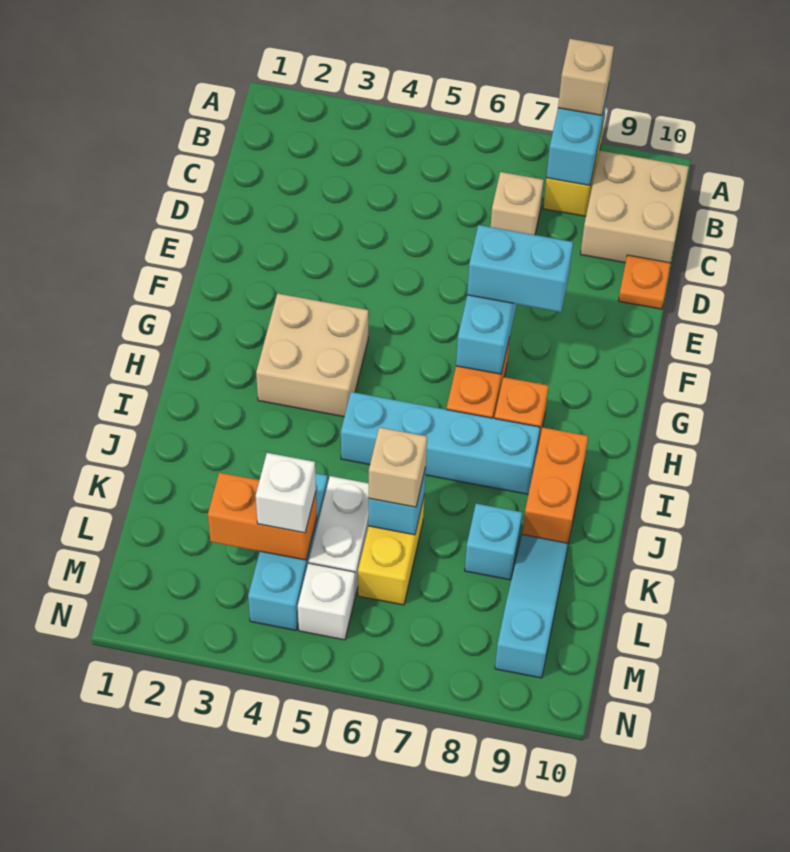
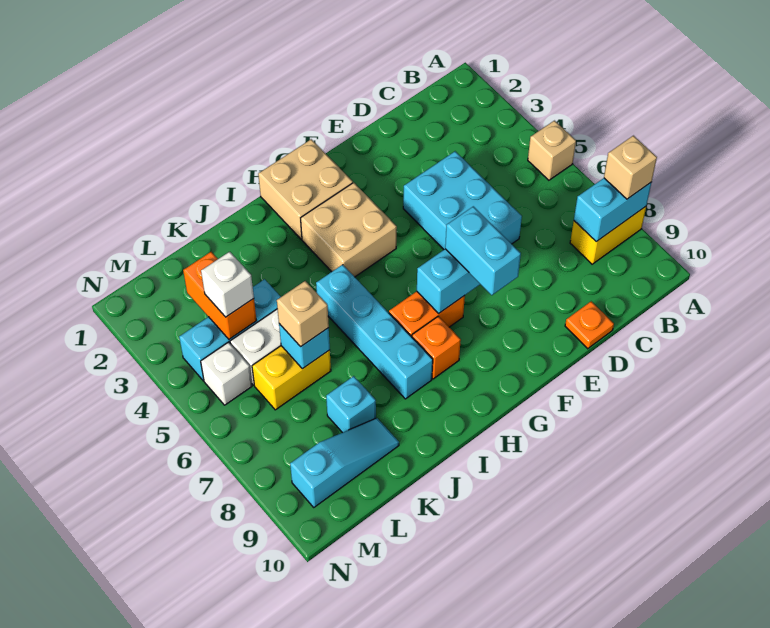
tan brick B9:C10 level 1 -> tan brick G1:H2 level 1
tan brick C7 level 1 -> tan brick A5 level 1
none -> cyan brick D4:E6 level 1
orange brick I9:J9 level 1 -> none

